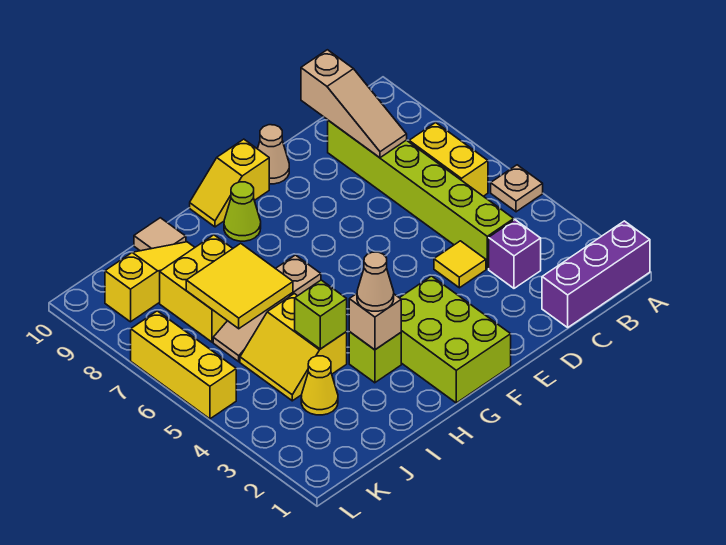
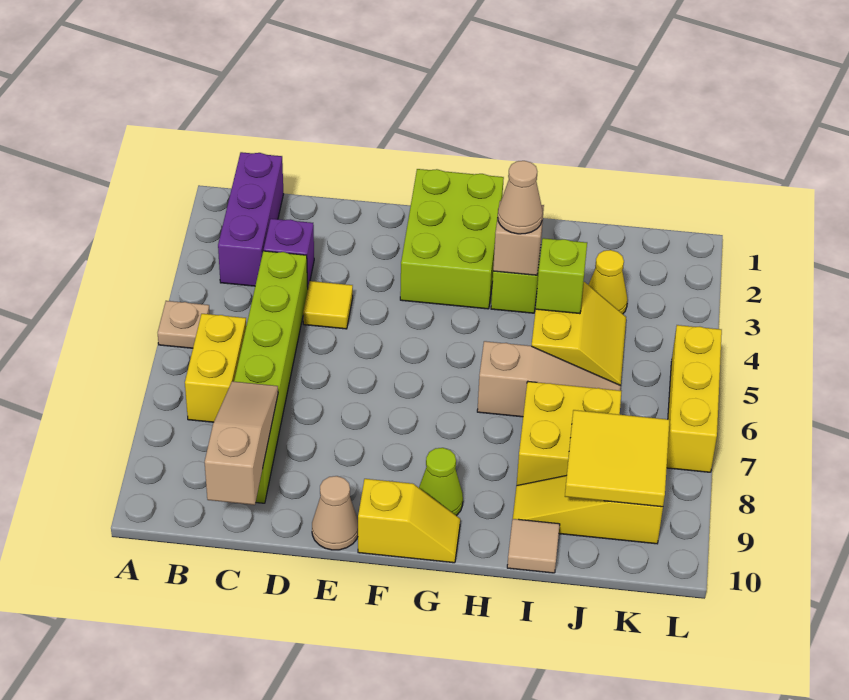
purple brick A1:C1 level 1 -> purple brick B1:B3 level 1
yellow tile I6:J7 level 2 -> yellow tile J8:K9 level 2

